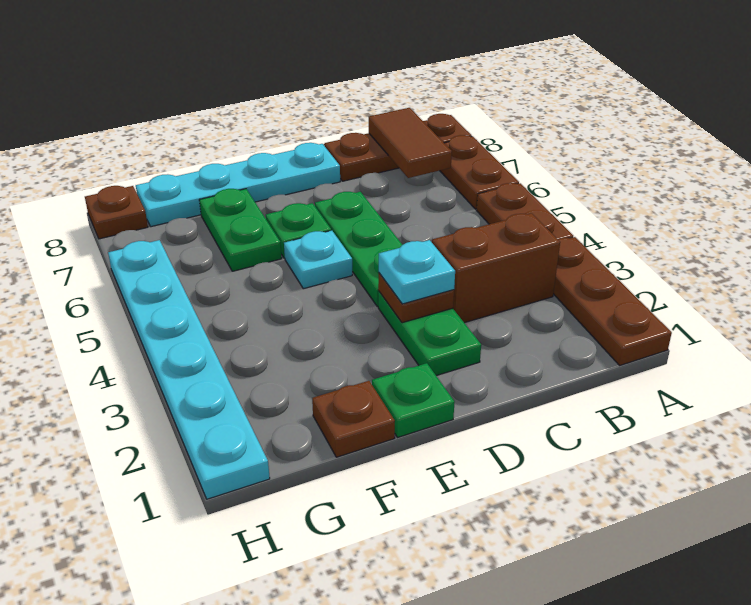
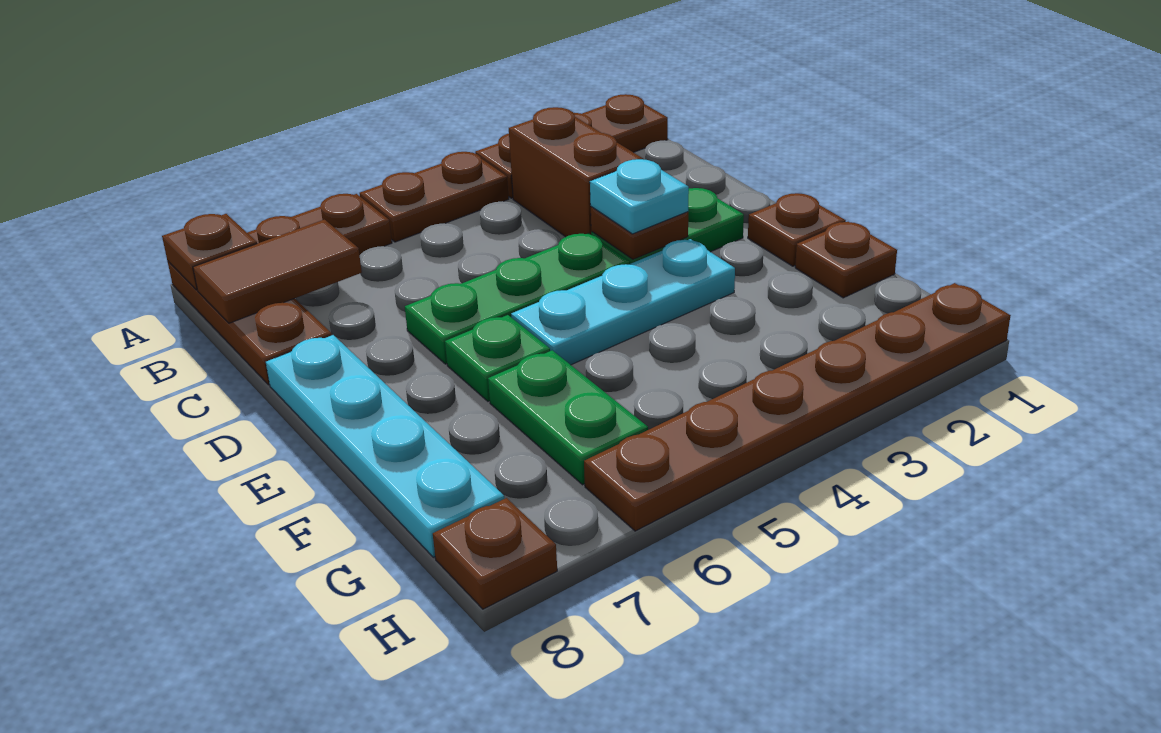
none -> brown plate A8 level 2
green plate E1 level 1 -> brown plate E1 level 1
cyan plate E5 level 1 -> cyan plate E3:E5 level 1
green plate F6:F7 level 1 -> green plate F6:G6 level 1
cyan plate H1:H6 level 1 -> brown plate H1:H6 level 1

